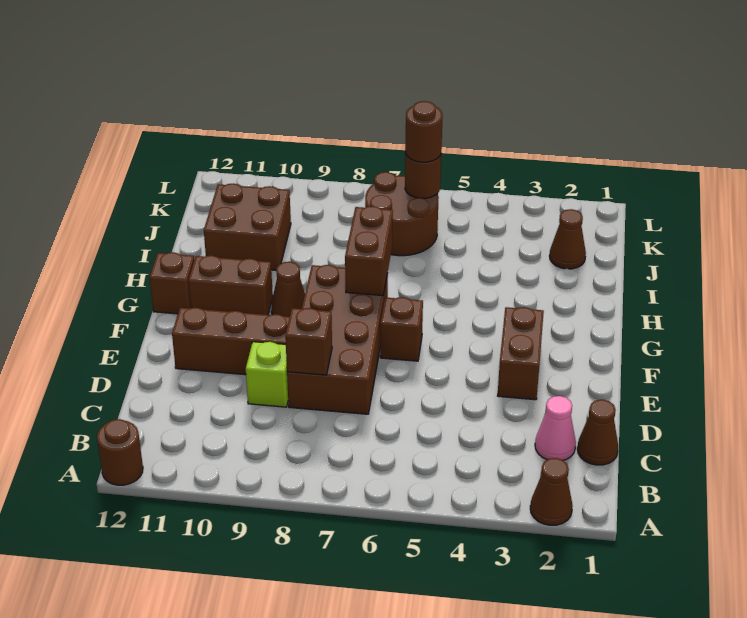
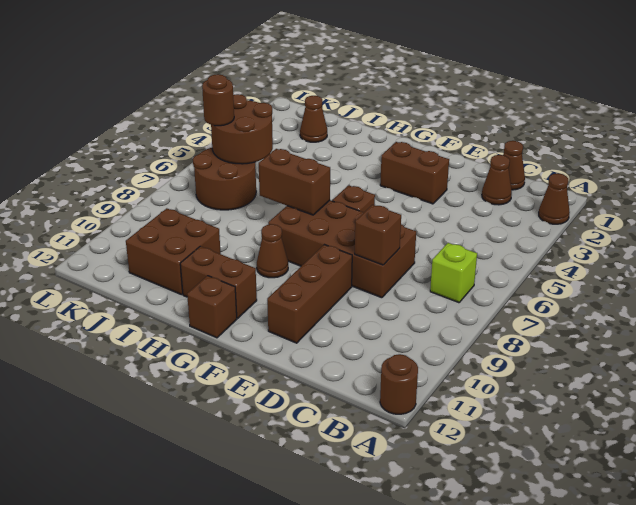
pink cone C2 level 1 -> brown cone C2 level 1
lime brick D9 level 1 -> lime brick B7 level 1
brown brick G10:G11 level 1 -> brown brick G11:H11 level 1
brown round brick K6 level 2 -> brown round brick J5:K6 level 2

